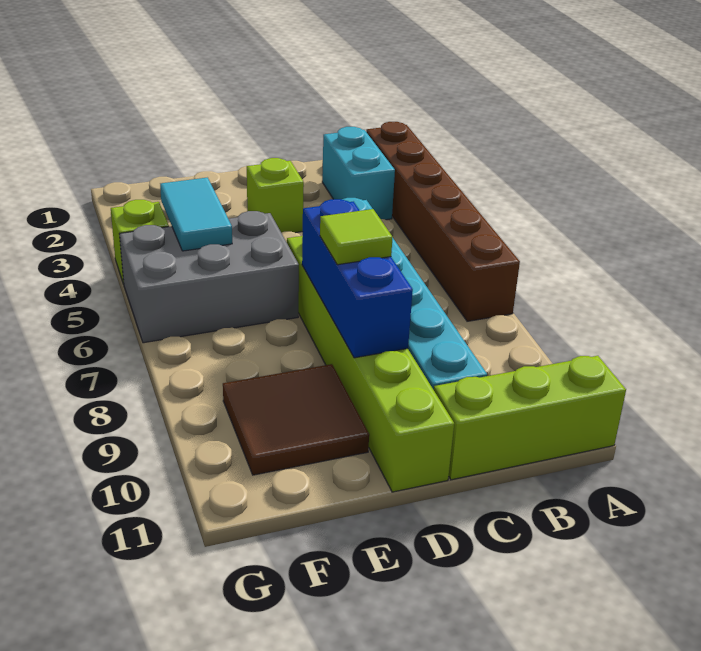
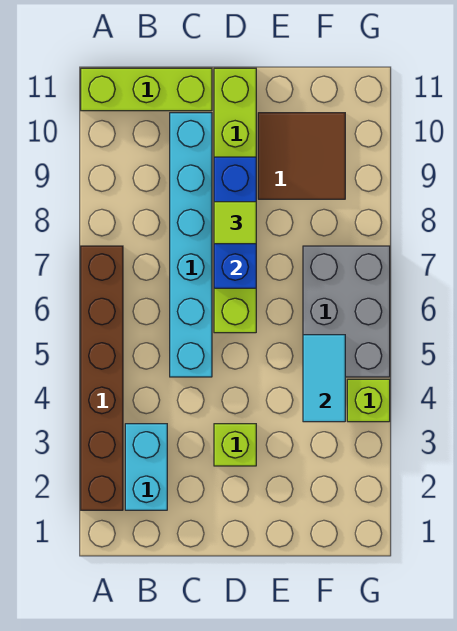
grey brick E5:G6 level 1 -> grey brick F5:G7 level 1

